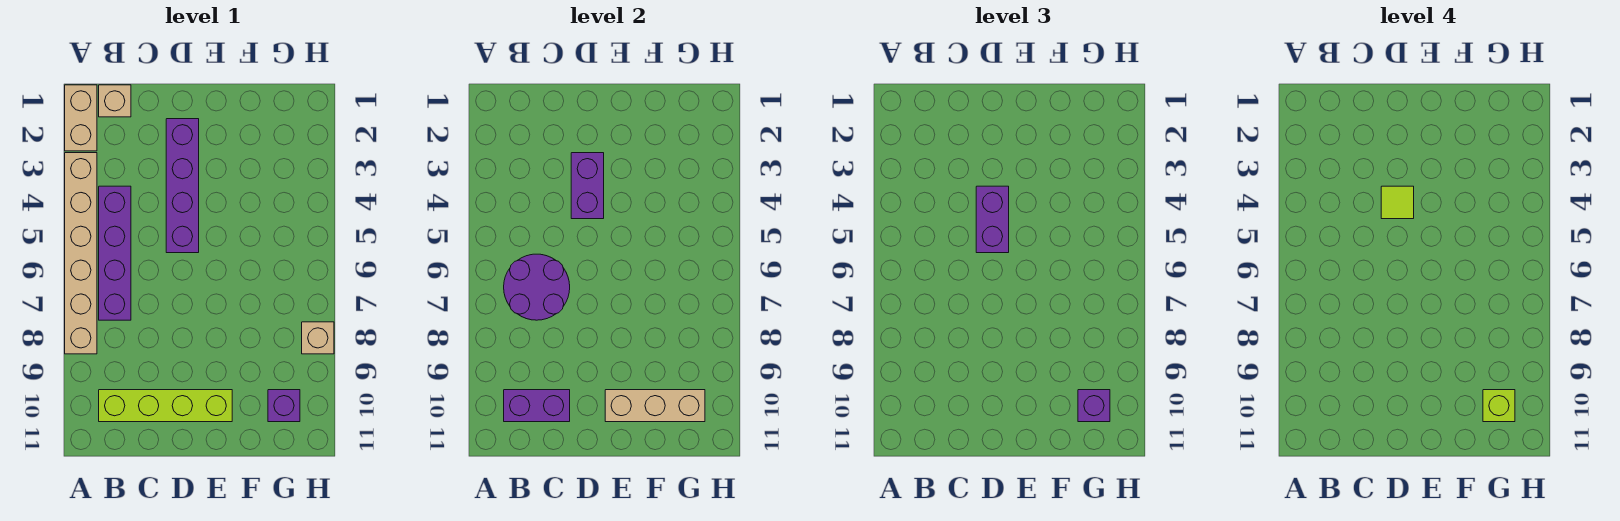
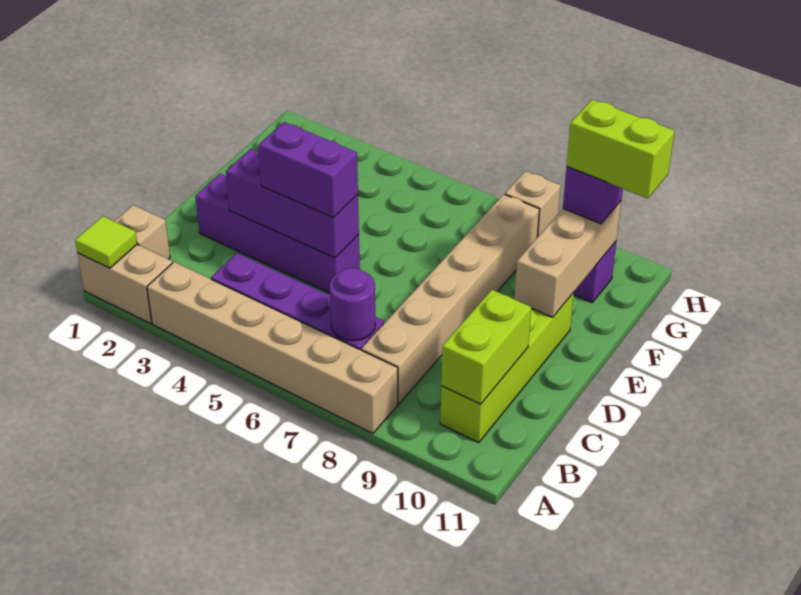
purple round brick B6:C7 level 2 -> purple round brick B7 level 2
none -> tan brick B8:G8 level 1
purple brick B10:C10 level 2 -> lime brick B10:C10 level 2
purple brick D3:D4 level 2 -> purple brick D3:D5 level 2
lime tile D4 level 4 -> lime tile A1 level 2
lime brick G10 level 4 -> lime brick G10:G11 level 4

